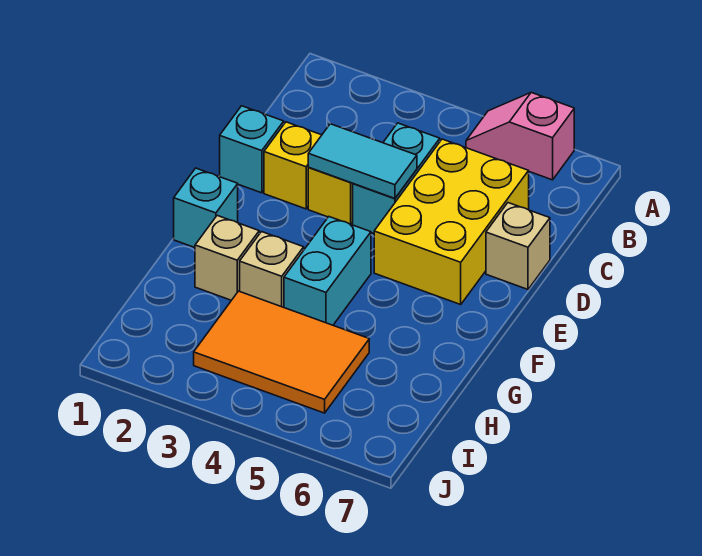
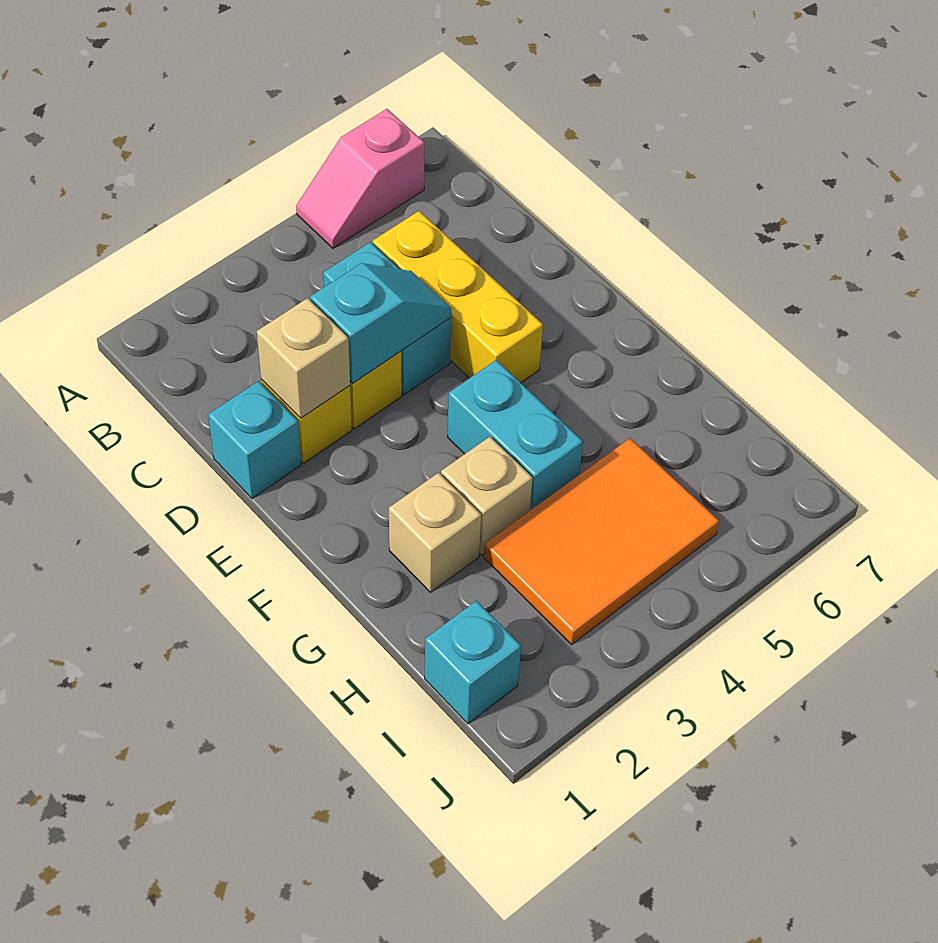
yellow brick C5:E6 level 1 -> yellow brick C5:E5 level 1
cyan tile D3:D4 level 2 -> cyan slope D3:D4 level 2 top 3
tan brick D7 level 1 -> tan brick D2 level 2
cyan brick F1 level 1 -> cyan brick I1 level 1

